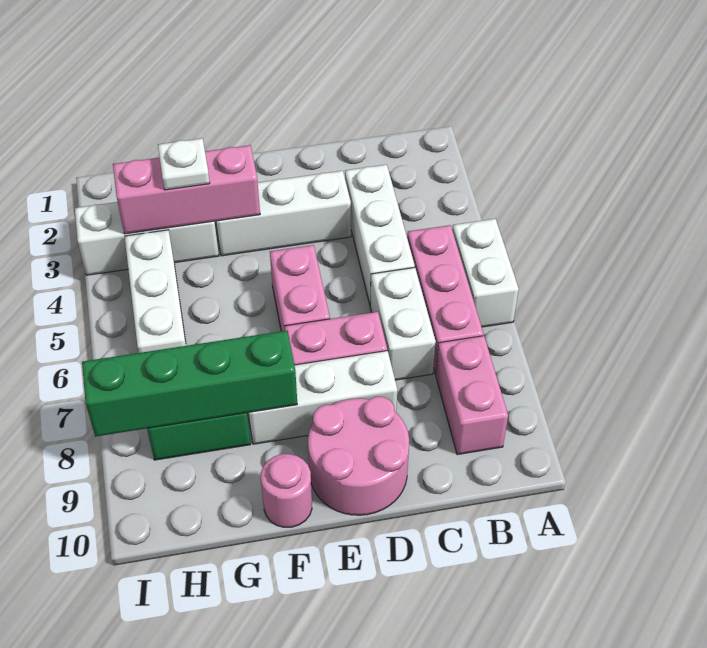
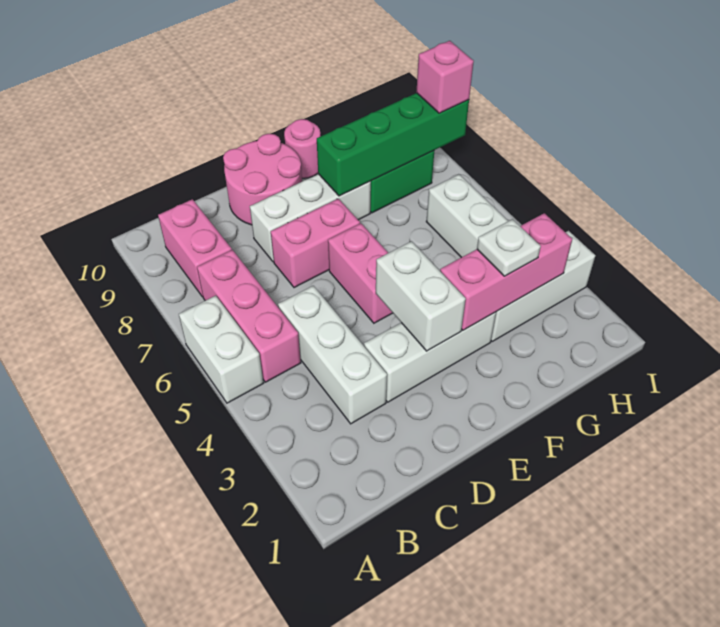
white brick C6:C7 level 1 -> white brick E3:E4 level 2
none -> pink brick I8 level 3

